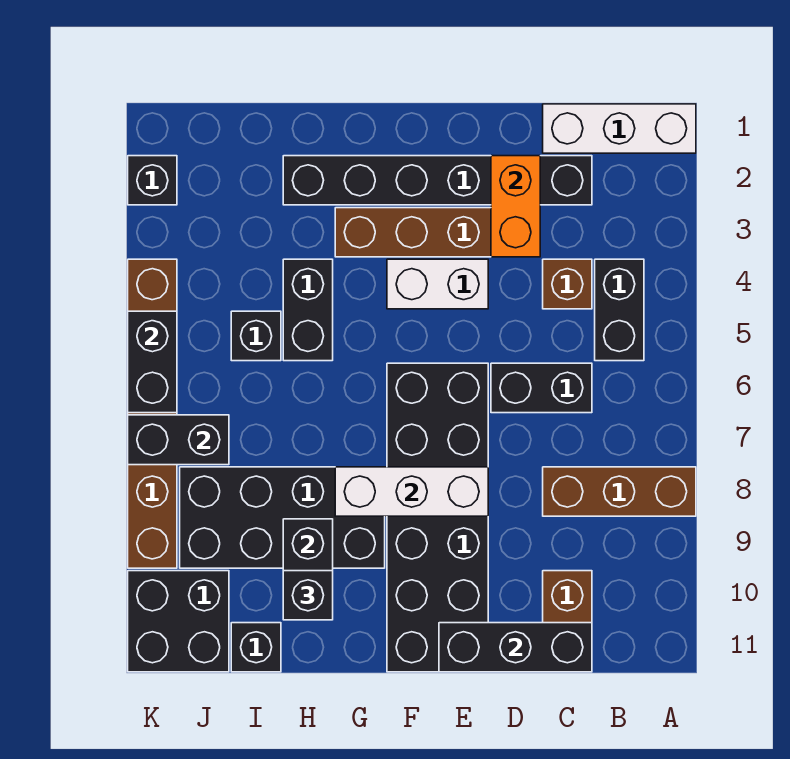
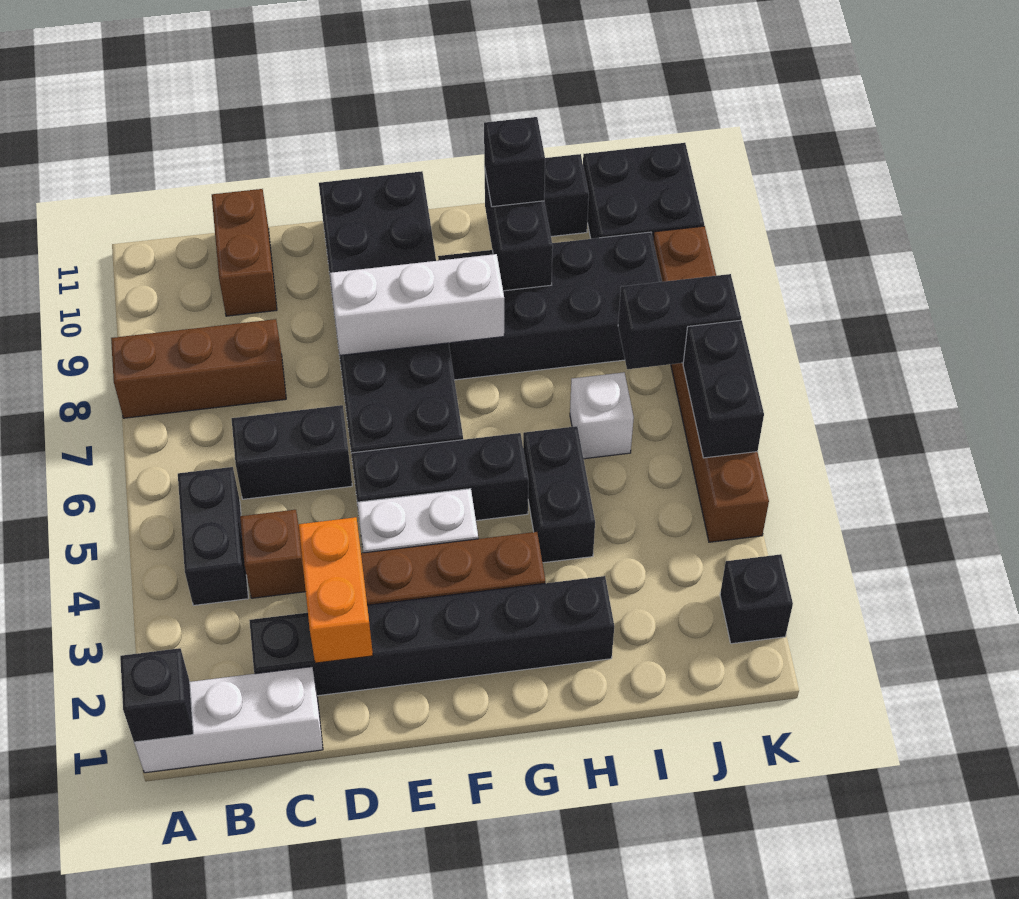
black brick C11:E11 level 2 -> black brick E5:G5 level 1
black brick I5 level 1 -> black brick A1 level 2
none -> white brick I6 level 1

